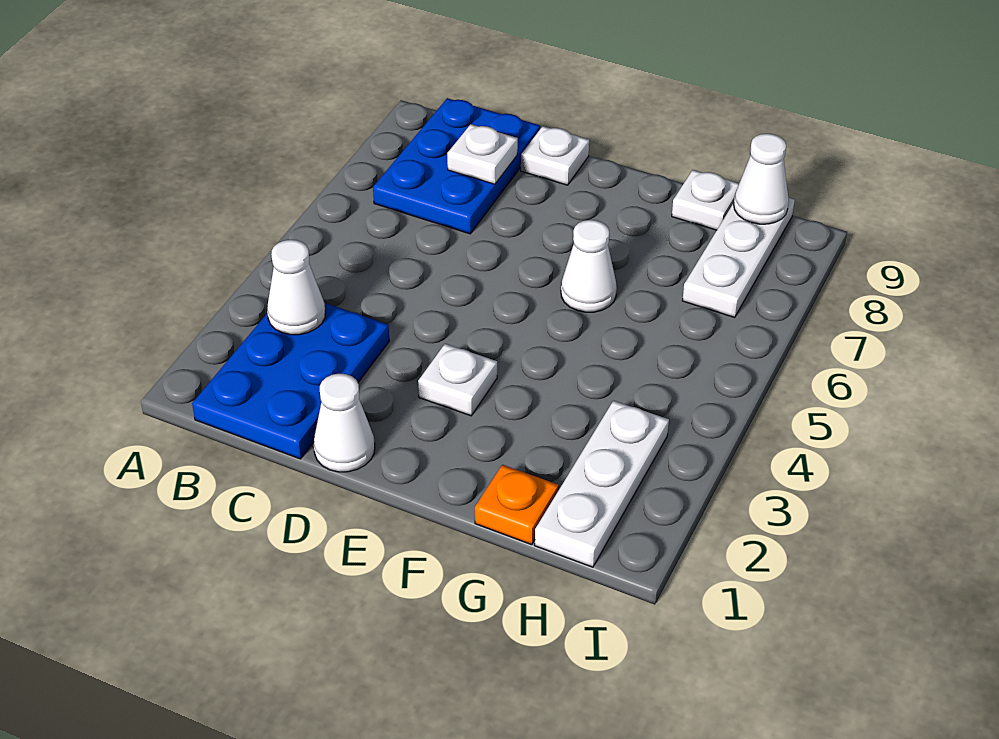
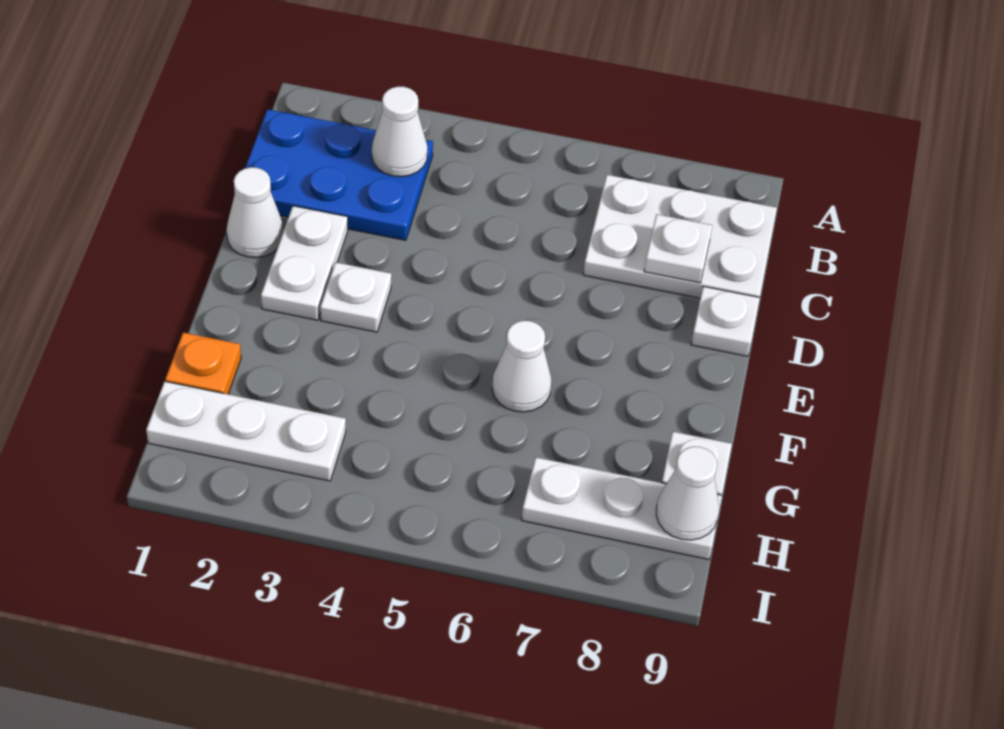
blue plate B7:C9 level 1 -> white plate B7:C9 level 1
none -> white plate D2:E2 level 1

